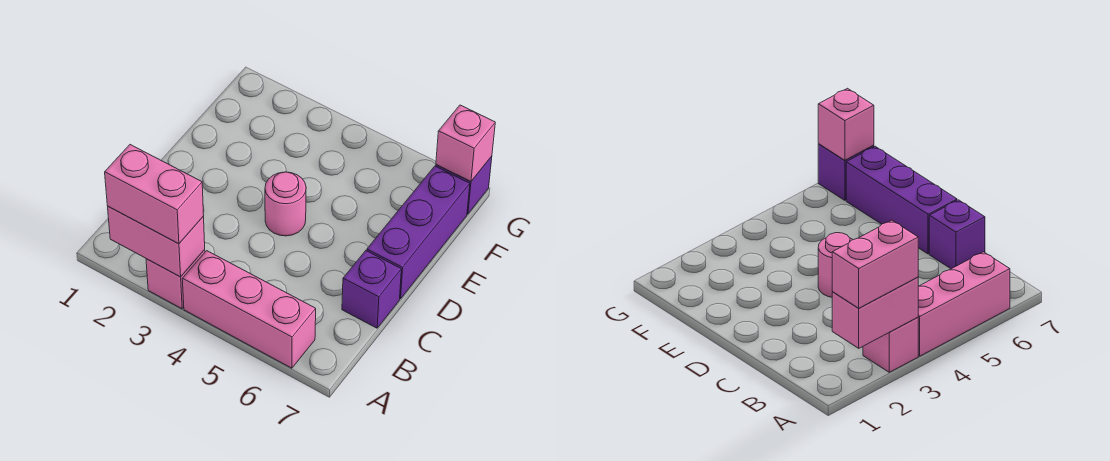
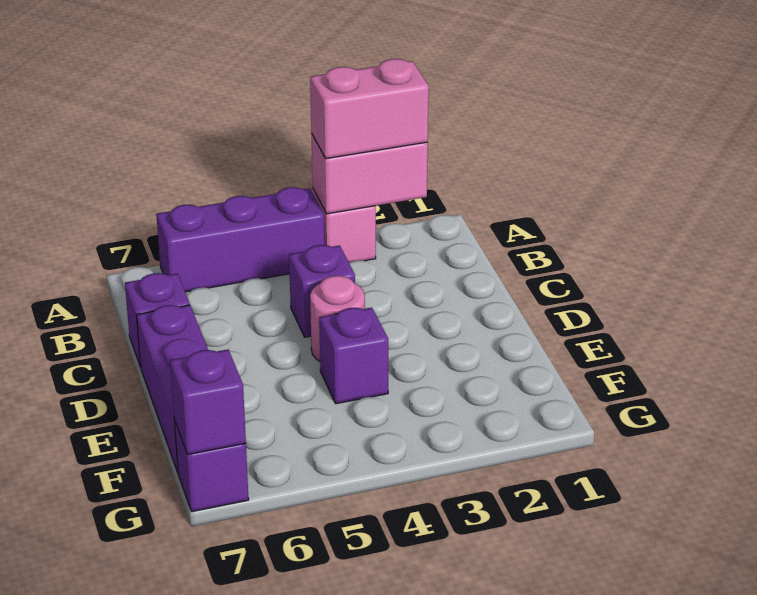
pink brick A4:A6 level 1 -> purple brick A4:A6 level 1
none -> purple brick C4 level 1
none -> purple brick E4 level 1
pink brick G7 level 2 -> purple brick G7 level 2

